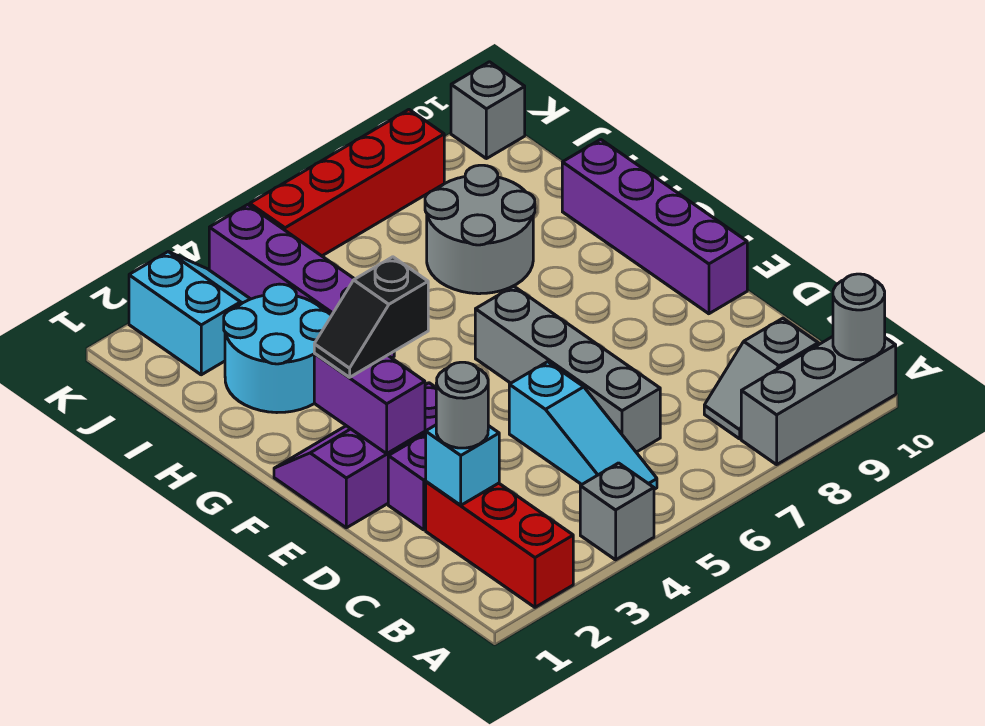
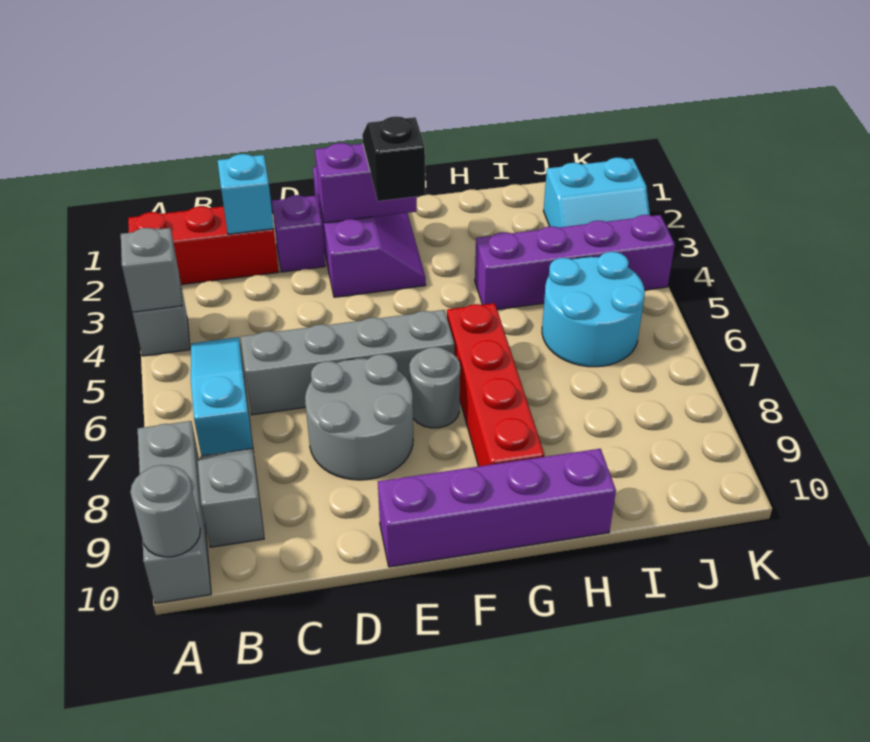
cyan slope B5:D5 level 1 top D -> cyan slope B5:B7 level 1 top 7
grey round brick C2 level 3 -> grey round brick F7 level 1
cyan round brick H2:I3 level 1 -> cyan round brick I5:J6 level 1
grey round brick H7:I8 level 1 -> grey round brick D7:E8 level 1
red brick K5:K8 level 1 -> red brick G6:G9 level 1
grey brick K10 level 1 -> grey brick A4 level 2

